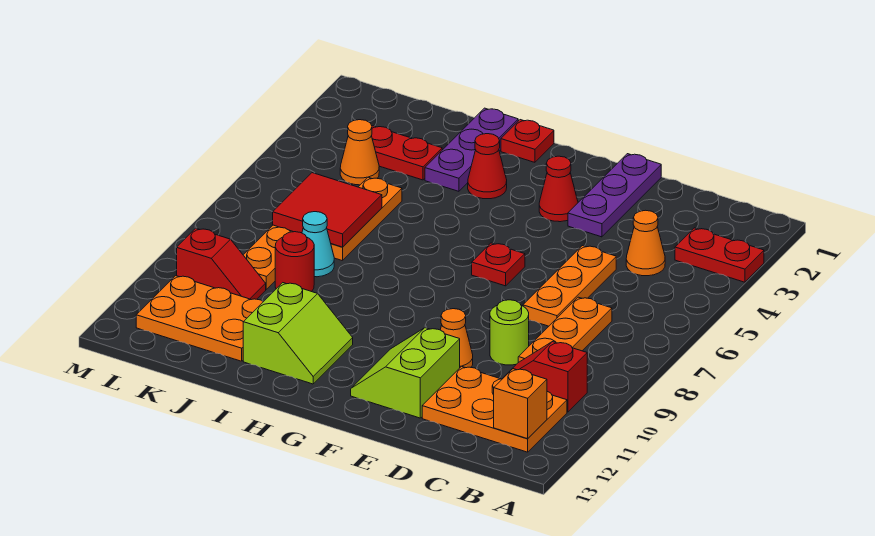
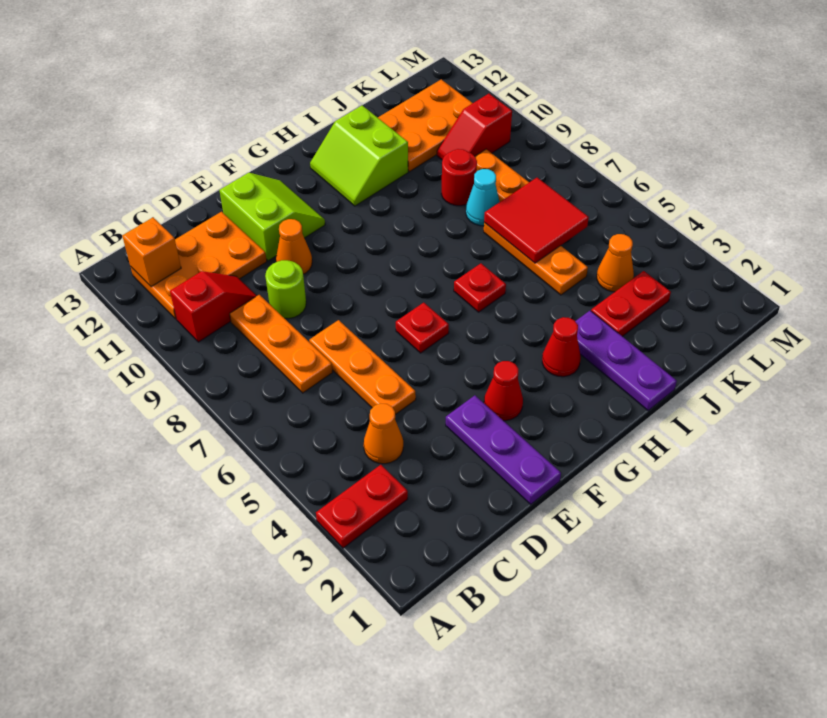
red plate H1 level 1 -> red plate H6 level 1

